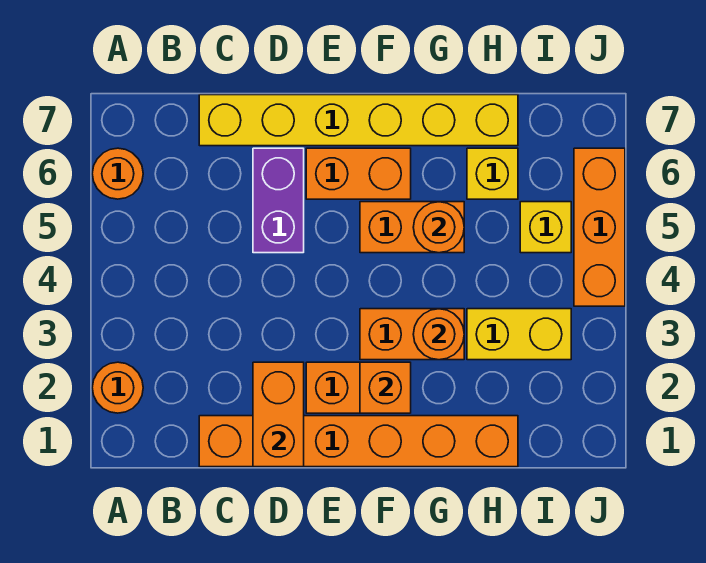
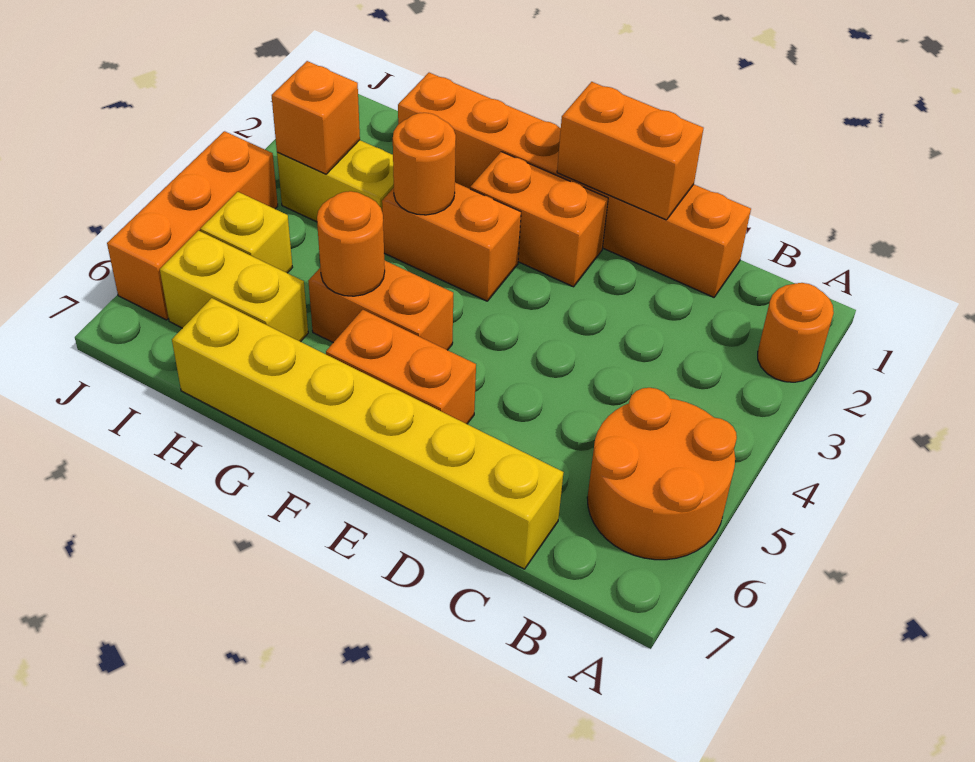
orange round brick A6 level 1 -> orange round brick A5:B6 level 1
orange brick D1:D2 level 2 -> orange brick D1:E1 level 2
purple brick D5:D6 level 1 -> none
orange brick F2 level 2 -> orange brick I3 level 2
yellow brick H6 level 1 -> yellow brick H6:I6 level 1

